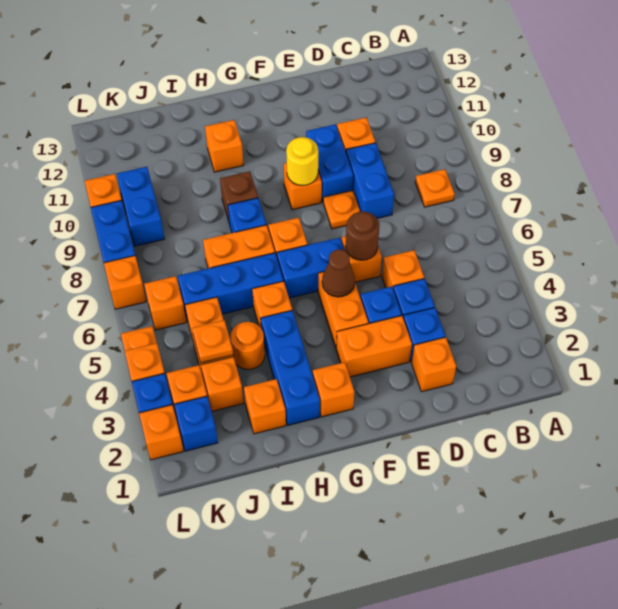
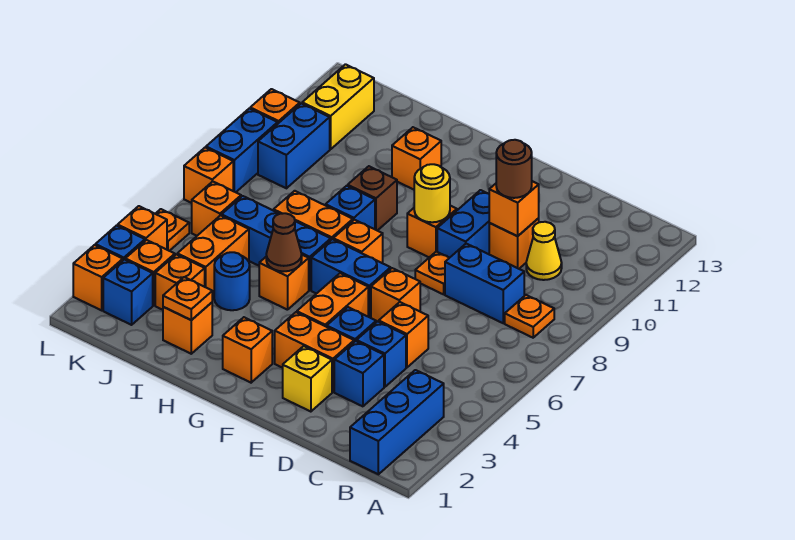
none -> yellow cone C10 level 1
orange brick D2 level 1 -> orange brick D10 level 2
blue brick D8:D9 level 1 -> blue brick C8:D8 level 1
none -> yellow brick E2 level 1
brown round brick E6 level 2 -> brown round brick D10 level 3
brown cone F5 level 2 -> brown cone H5 level 2
blue brick H2:H4 level 1 -> blue brick B1:B3 level 1
orange round brick I4 level 1 -> blue round brick I4 level 1
orange plate J4 level 2 -> orange plate I2 level 2
none -> yellow brick K11:K12 level 1

